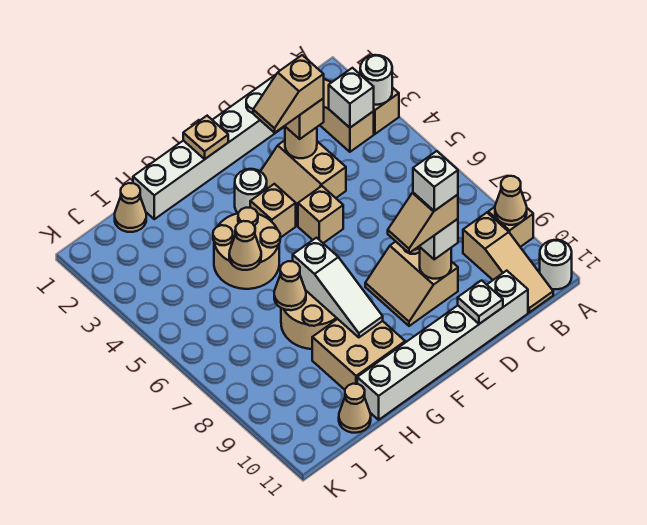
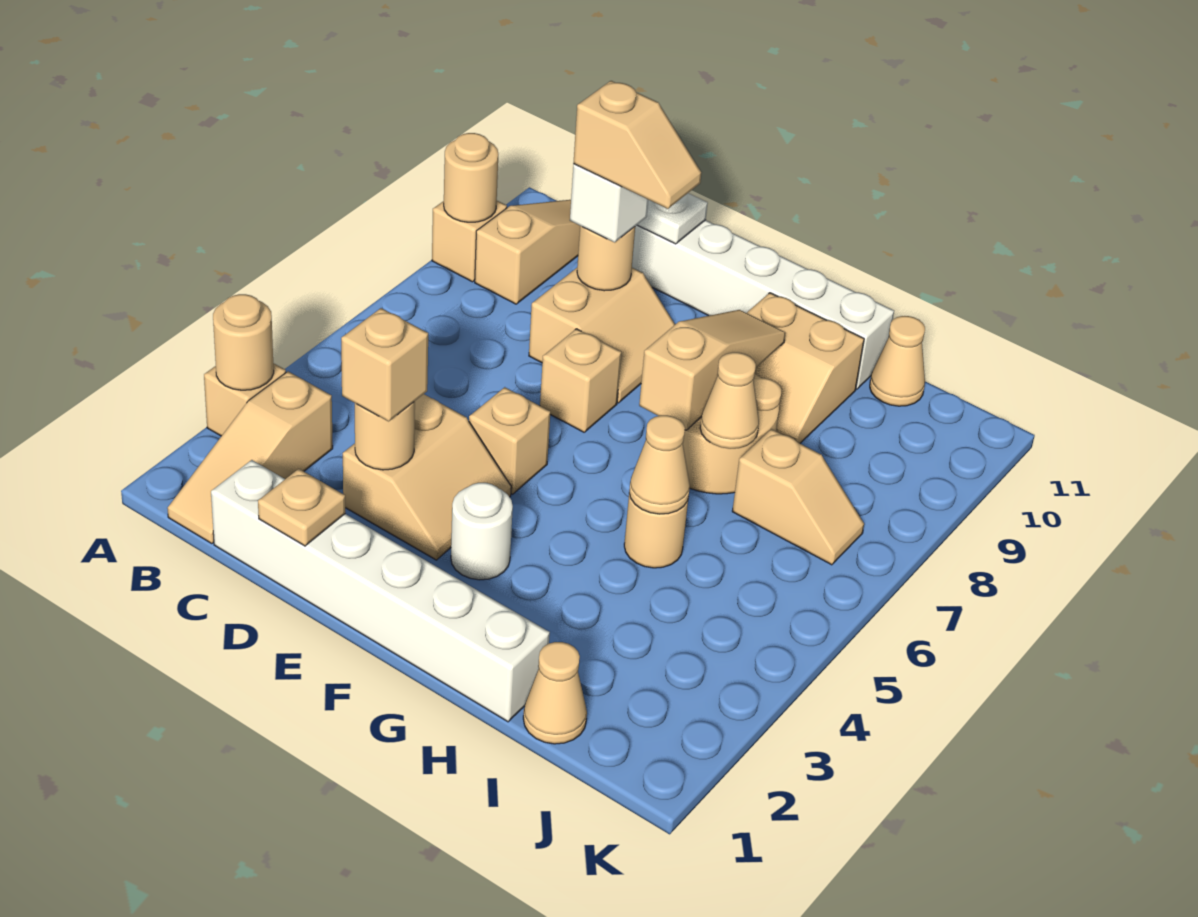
white round brick A3 level 2 -> tan round brick A3 level 2
tan cone A9 level 2 -> tan round brick A9 level 2
white round brick A11 level 1 -> none
white brick B3 level 2 -> none
tan slope D3:E3 level 4 top D -> tan slope I7:J7 level 1 top I
white brick D9 level 5 -> none
tan plate F1 level 2 -> tan plate D1 level 2
tan brick F4 level 1 -> tan brick E7 level 1
tan round brick G4:H5 level 1 -> tan round brick H5 level 1
white slope G7:G9 level 2 top 7 -> tan slope G7:G9 level 2 top 7
tan brick G9:H10 level 1 -> tan slope G9:H10 level 1 top 10

